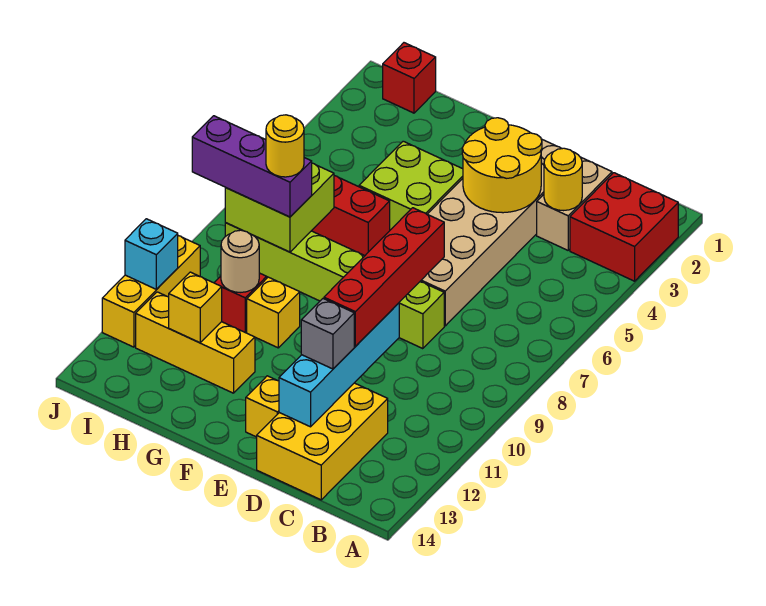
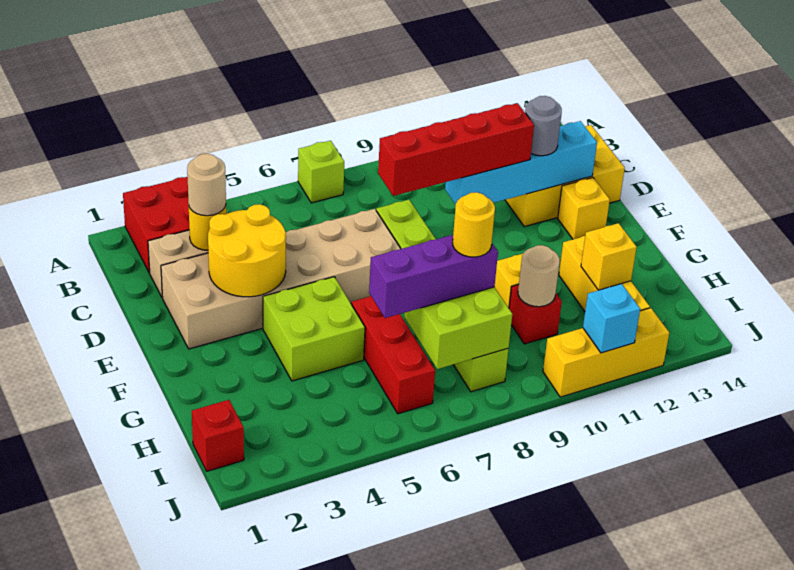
none -> lime brick A7 level 1
none -> tan round brick C3 level 3
grey brick D12 level 3 -> grey round brick D12 level 3
purple brick H8:J8 level 3 -> purple brick H6:H8 level 3

